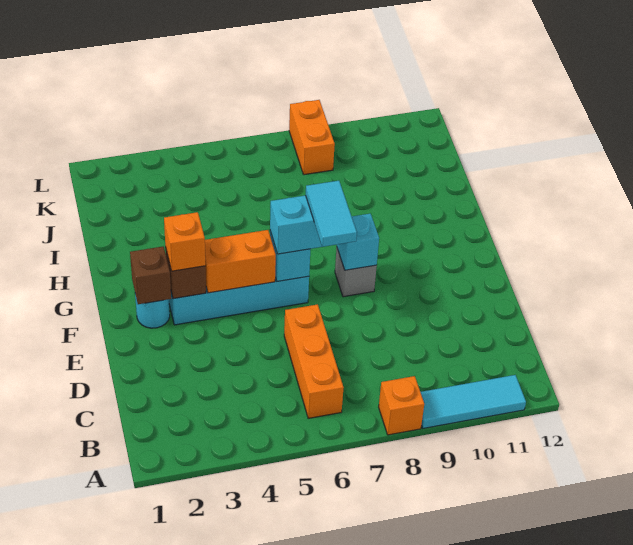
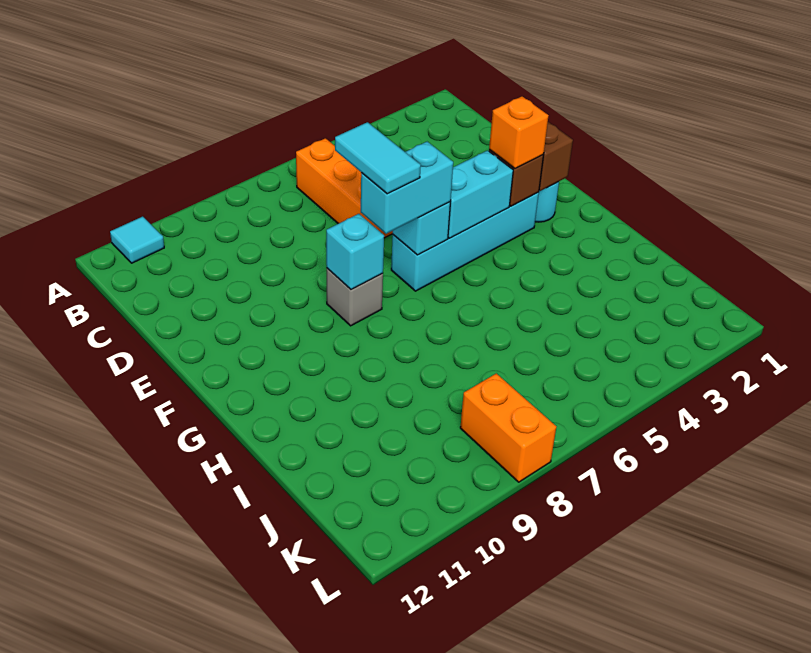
orange brick A8 level 1 -> none
cyan tile A9:A11 level 1 -> cyan tile A11 level 1
orange brick F4:F5 level 2 -> cyan brick F4:F5 level 2

